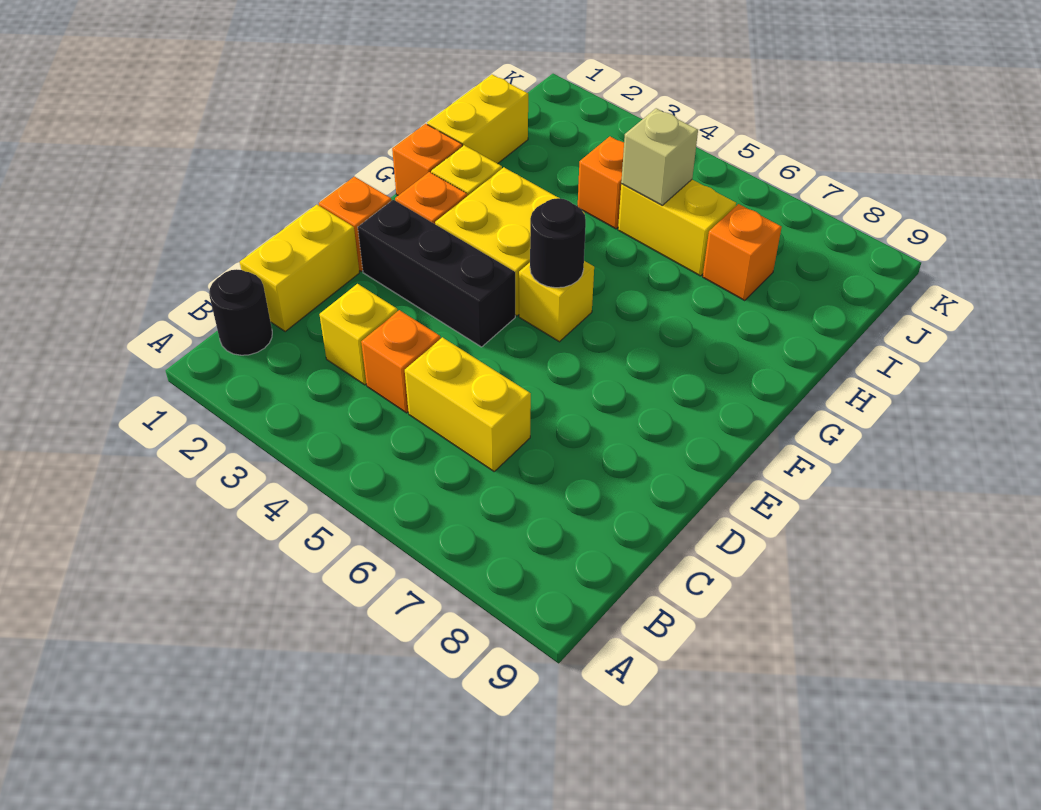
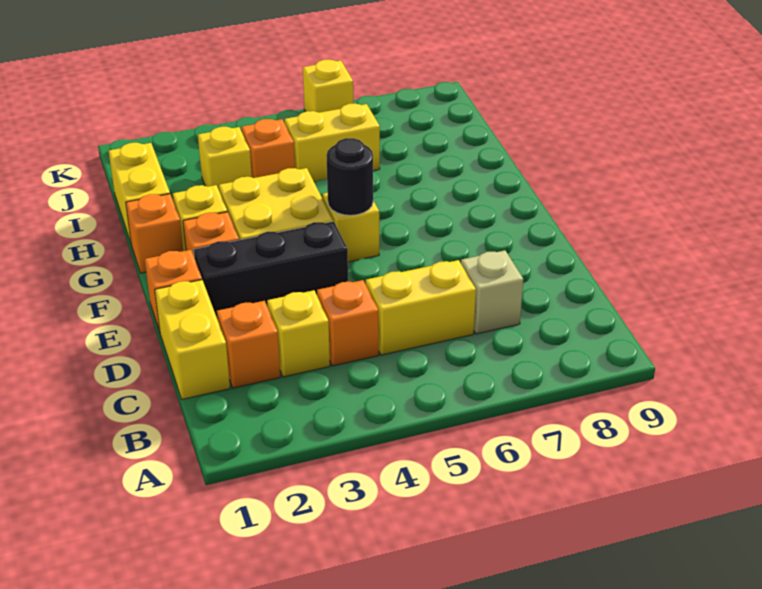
black round brick B1 level 1 -> none
none -> yellow brick I3 level 1
tan brick I5 level 2 -> tan brick C7 level 1
orange brick I7 level 1 -> orange brick C2 level 1
none -> yellow brick K6 level 1

